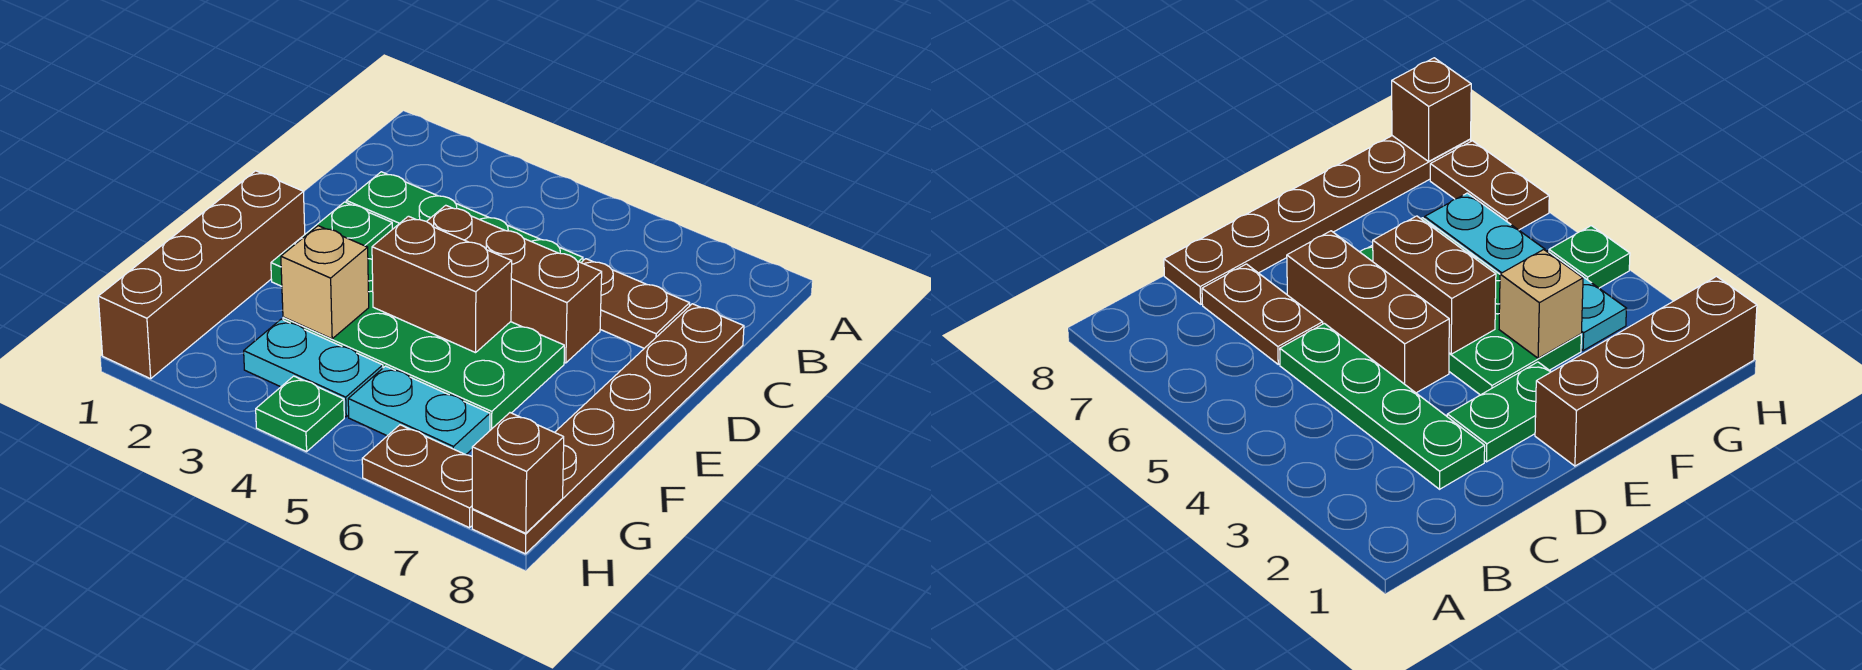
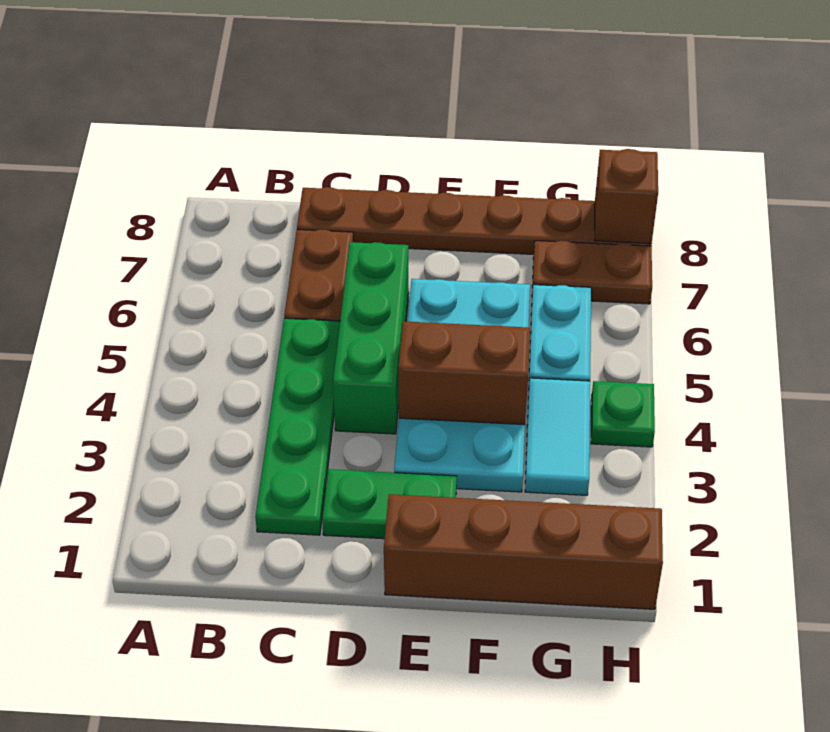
brown brick D4:D6 level 1 -> green brick D4:D6 level 1
green plate E3:F6 level 1 -> cyan plate E3:F6 level 1
brown brick E4:E5 level 2 -> brown brick E4:F4 level 2
tan brick F3 level 2 -> none
cyan plate G3:G4 level 1 -> cyan tile G3:G4 level 1
brown plate H6:H7 level 1 -> brown plate G7:H7 level 1

